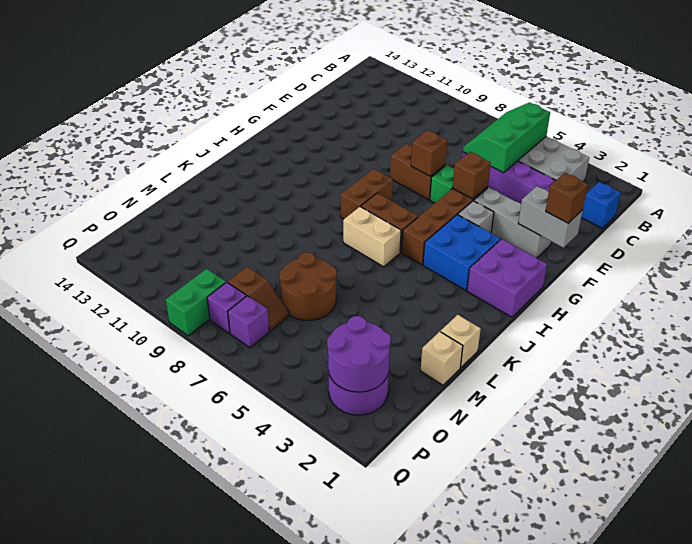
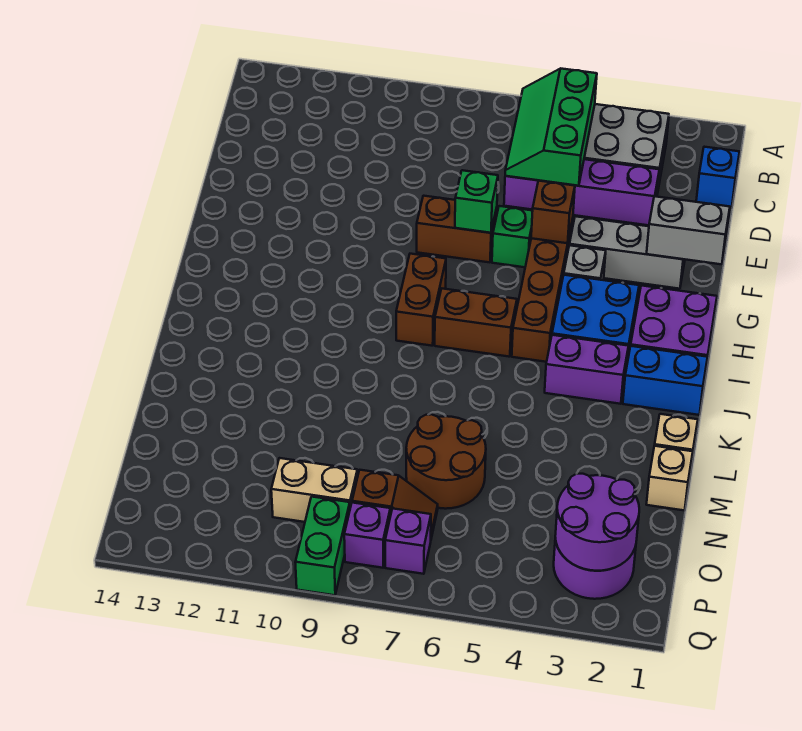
brown brick F1 level 3 -> none
brown brick F7 level 2 -> green brick F7 level 2
none -> blue brick J1:J2 level 1
none -> purple brick J3:J4 level 1
tan brick J6:J7 level 1 -> tan brick O9:O10 level 1

